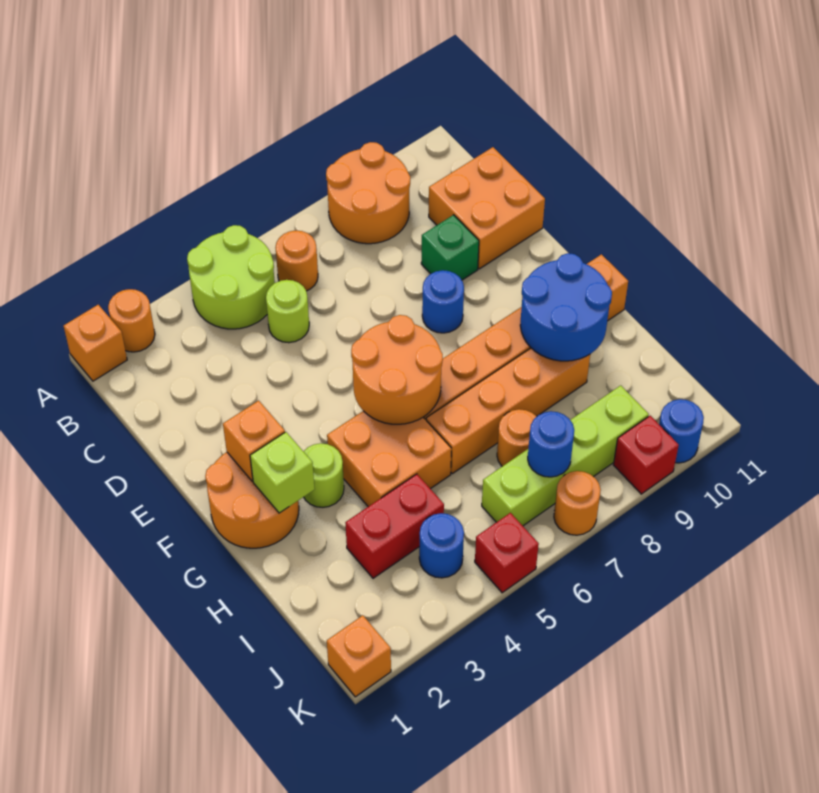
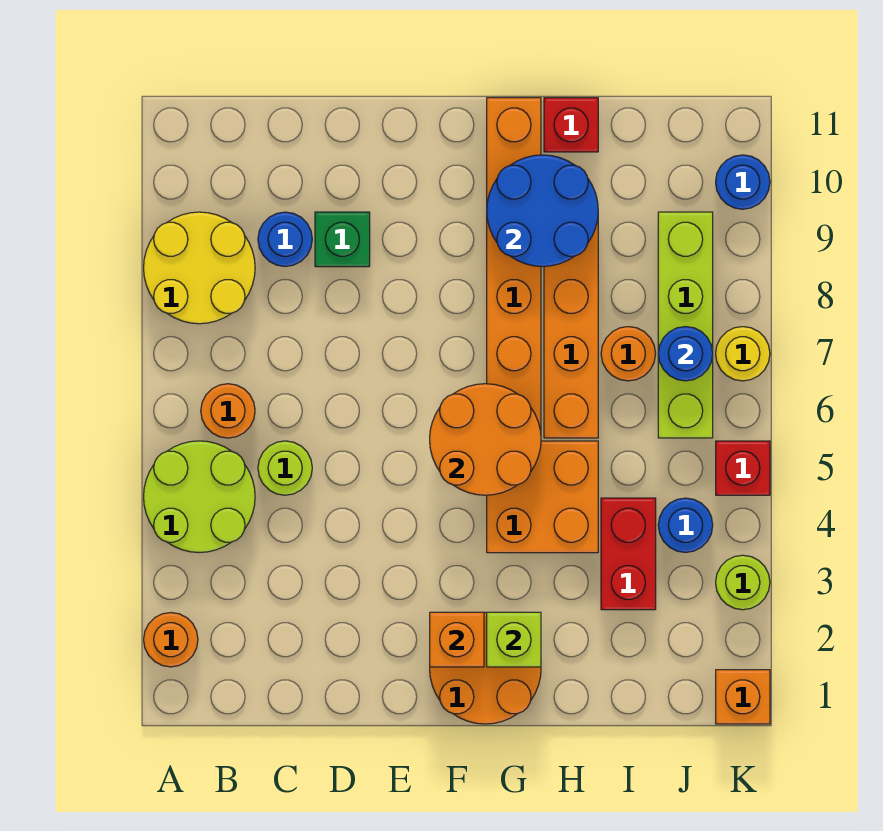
orange brick A1 level 1 -> none
orange round brick A8:B9 level 1 -> yellow round brick A8:B9 level 1
orange brick C10:D11 level 1 -> none
blue round brick E8 level 1 -> blue round brick C9 level 1
lime round brick G3 level 1 -> lime round brick K3 level 1
orange round brick K7 level 1 -> yellow round brick K7 level 1
red brick K9 level 1 -> red brick H11 level 1

